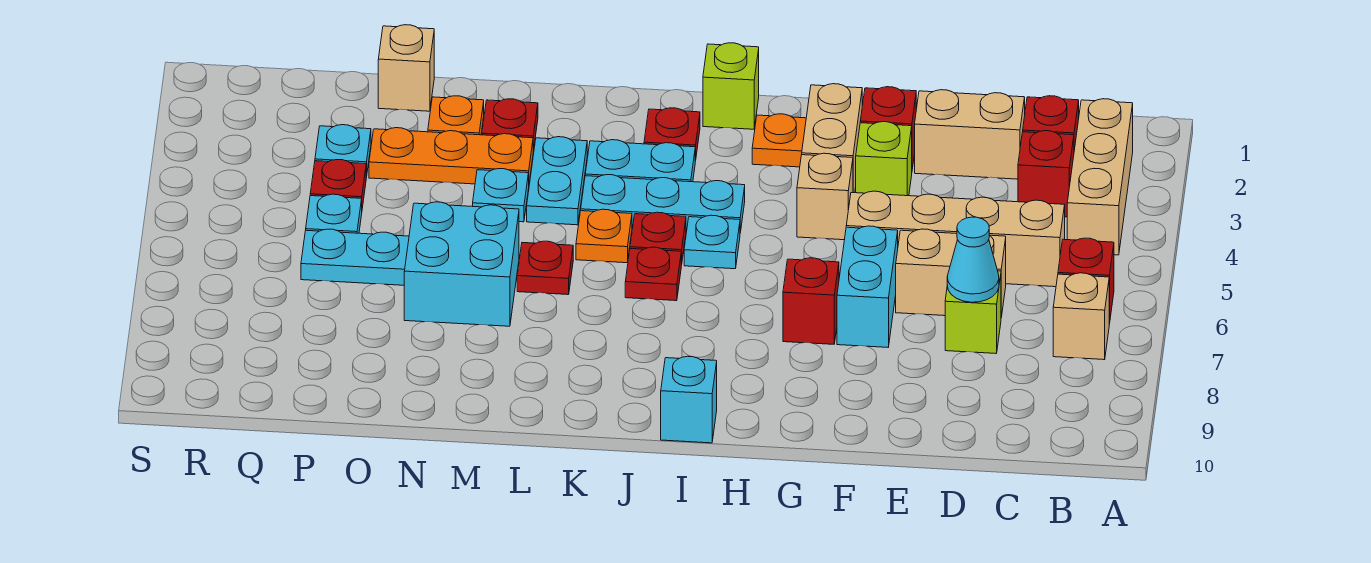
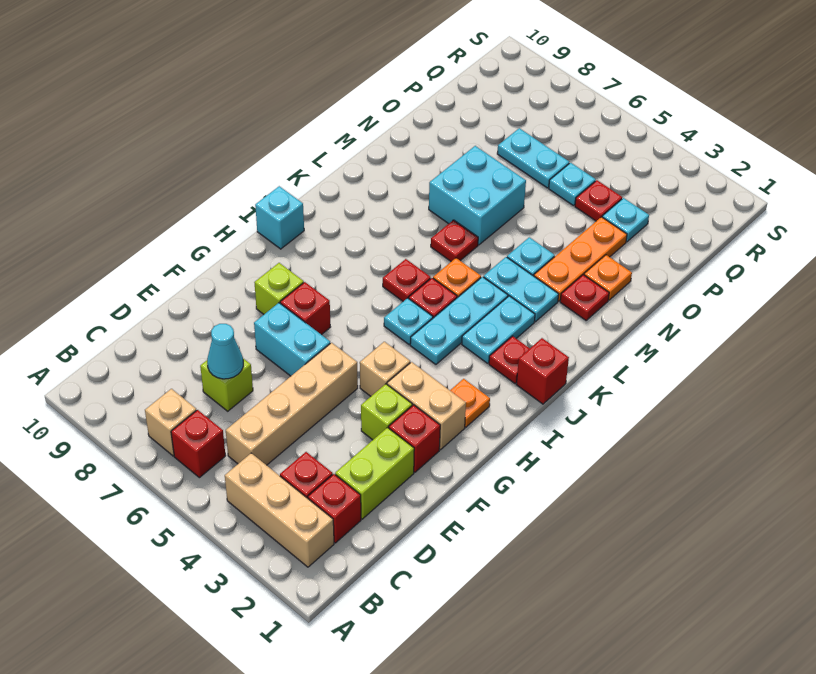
tan brick D2:E2 level 1 -> lime brick D2:E2 level 1
tan brick D6:E6 level 1 -> none
lime brick I1 level 1 -> lime brick G8 level 1
none -> red brick J1 level 1
tan brick O1 level 1 -> none
cyan plate O6:P6 level 1 -> cyan plate P6:P7 level 1

